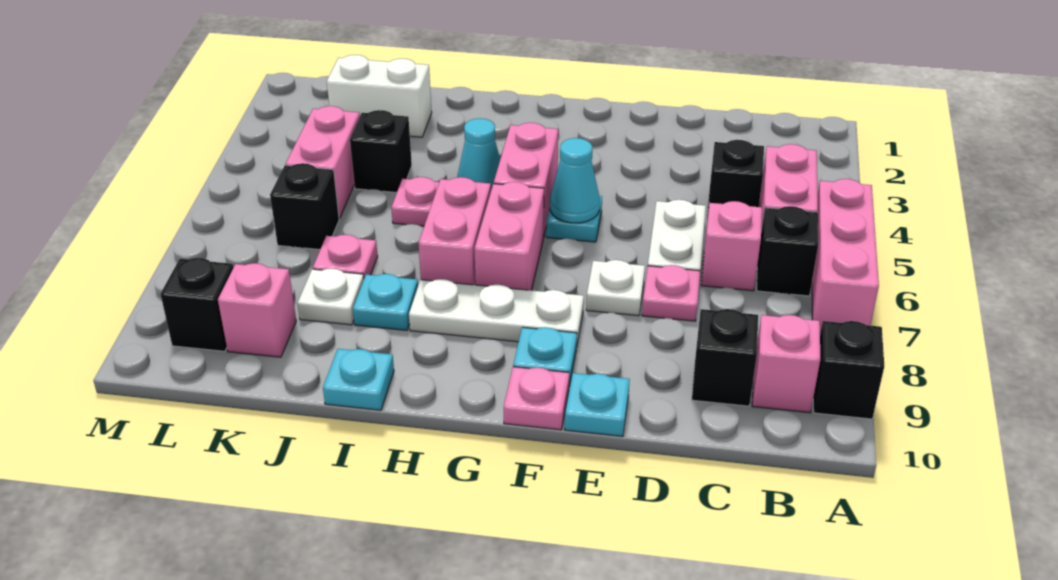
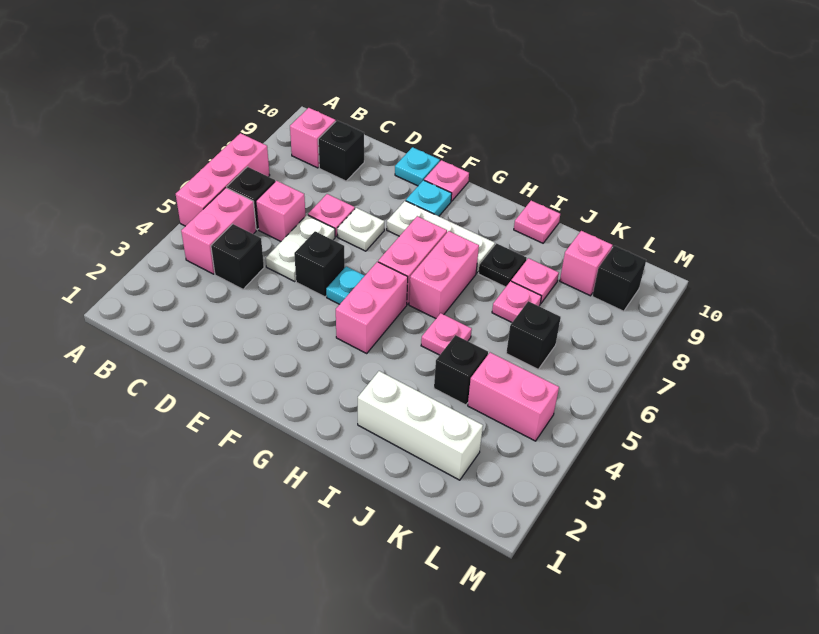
black brick A9 level 1 -> black brick E5 level 1
cyan cone F5 level 2 -> none
cyan cone H4 level 1 -> none
cyan plate I8 level 1 -> black plate I8 level 1
cyan plate I10 level 1 -> pink plate I10 level 1
white brick J2:K2 level 1 -> white brick I2:K2 level 1
white plate J8 level 1 -> pink plate J8 level 1
pink brick K4:K5 level 1 -> pink brick K4:L4 level 1

